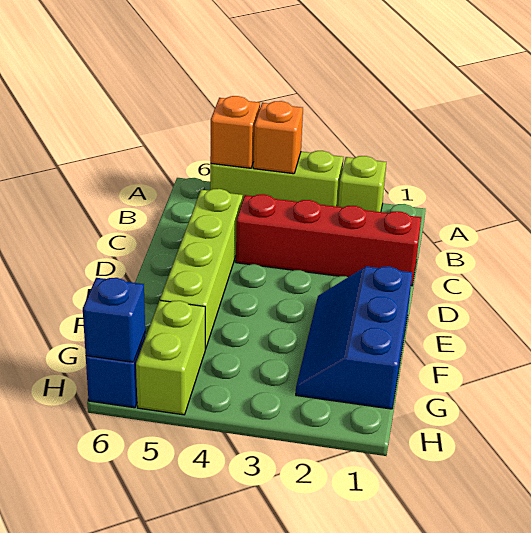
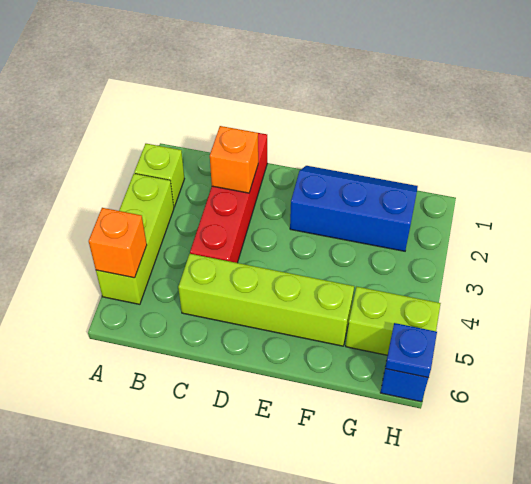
orange brick A4 level 2 -> orange brick C2 level 2
blue slope E1:G2 level 1 top 1 -> blue slope E1:G2 level 1 top 2
blue brick H6 level 2 -> blue plate H6 level 2

